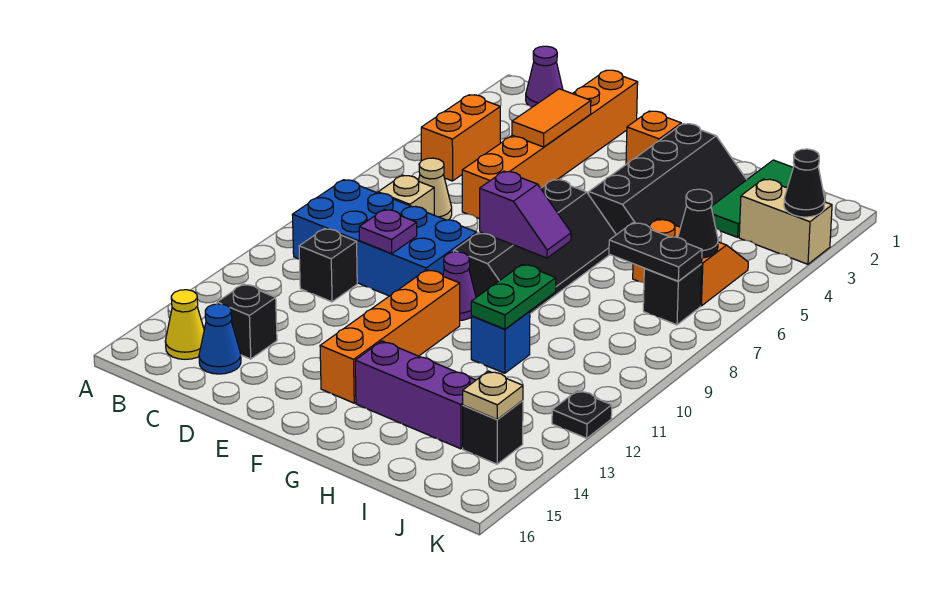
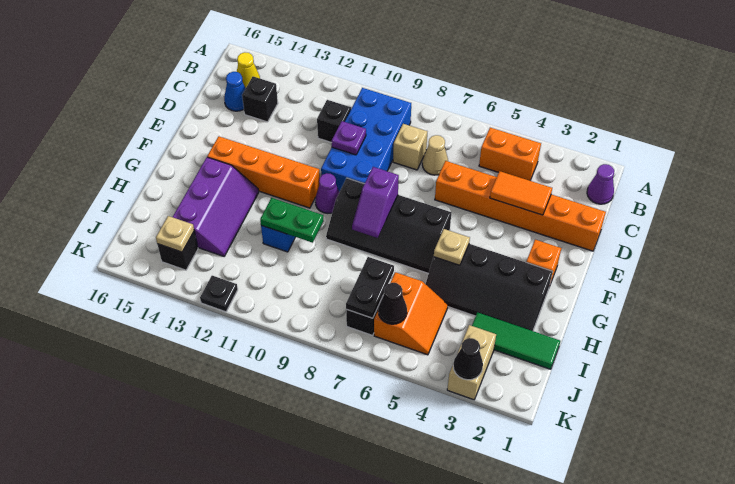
none -> tan plate G5 level 2

